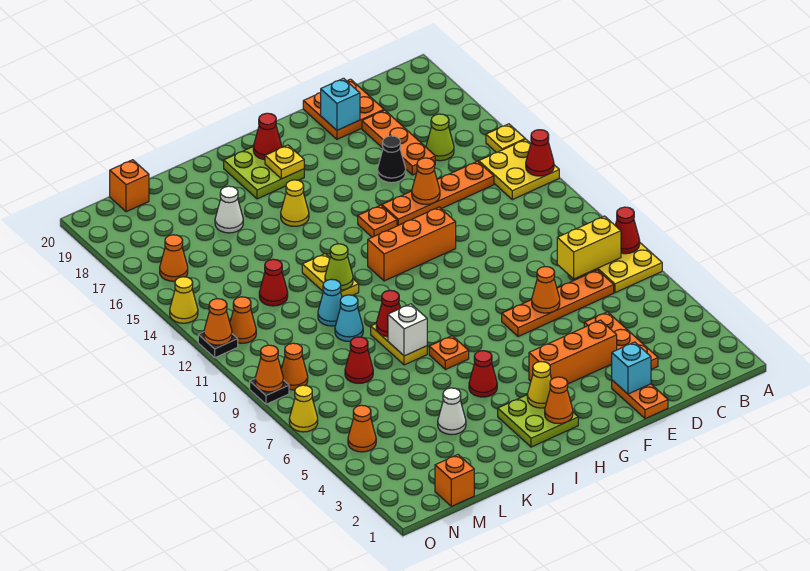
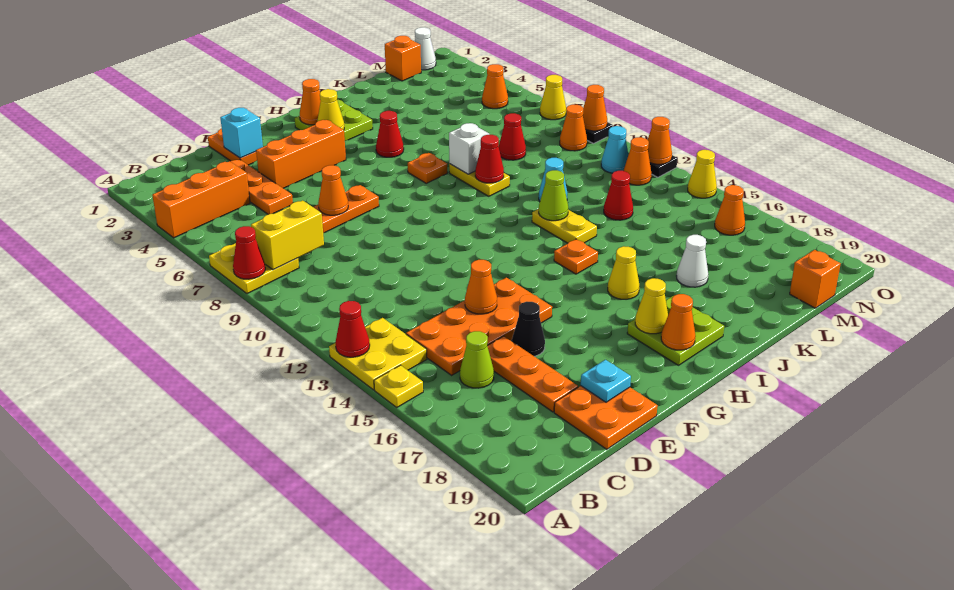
orange plate C14:F14 level 1 -> orange plate C14:F15 level 1
cyan brick E19 level 2 -> cyan plate E19 level 2
orange brick F12:H12 level 1 -> orange brick A4:C4 level 1
orange plate G14 level 1 -> orange plate I14 level 1
yellow plate H18 level 2 -> yellow cone H18 level 2
red cone H19 level 2 -> orange cone H19 level 2
white cone K4 level 1 -> white cone N1 level 1
cyan cone K10 level 1 -> cyan cone N11 level 1

